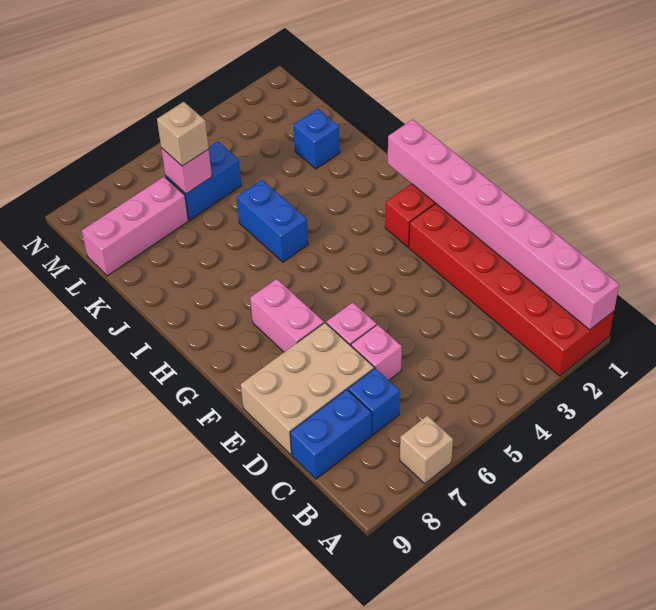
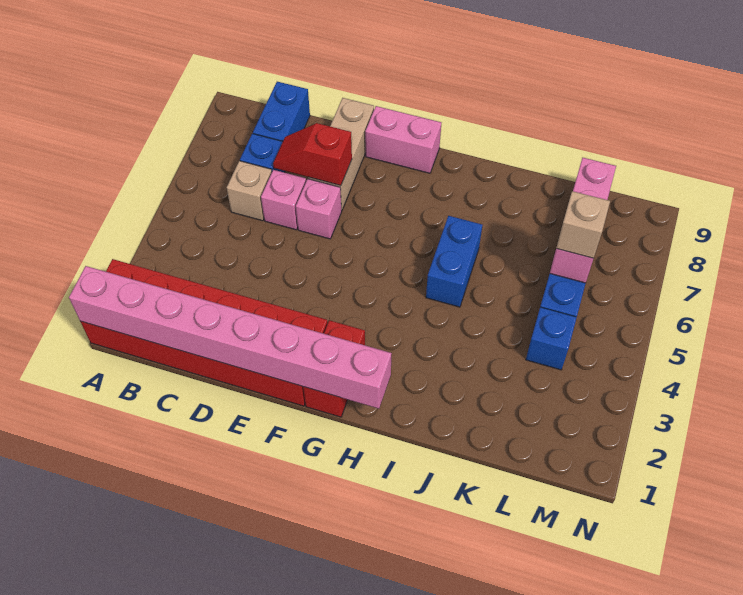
tan brick A7 level 1 -> tan brick C6 level 1
tan brick D7:E9 level 1 -> tan brick E7:E9 level 1
none -> red slope D7:E7 level 2 top E
pink brick F7:G7 level 1 -> pink brick F9:G9 level 1
blue brick I5:J5 level 1 -> blue brick I5:I6 level 1
blue brick K2 level 1 -> blue brick L4 level 1

